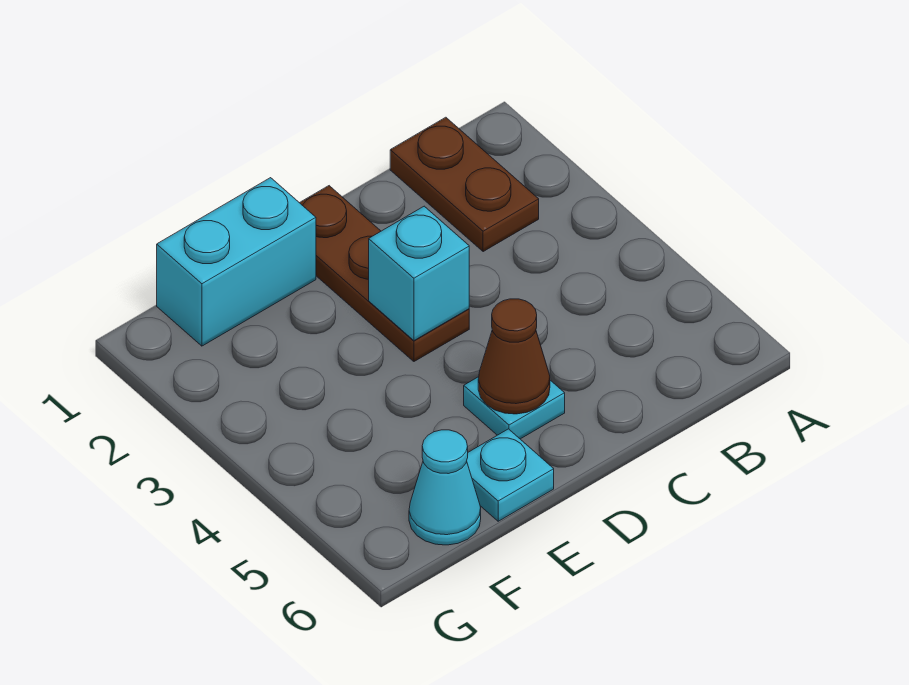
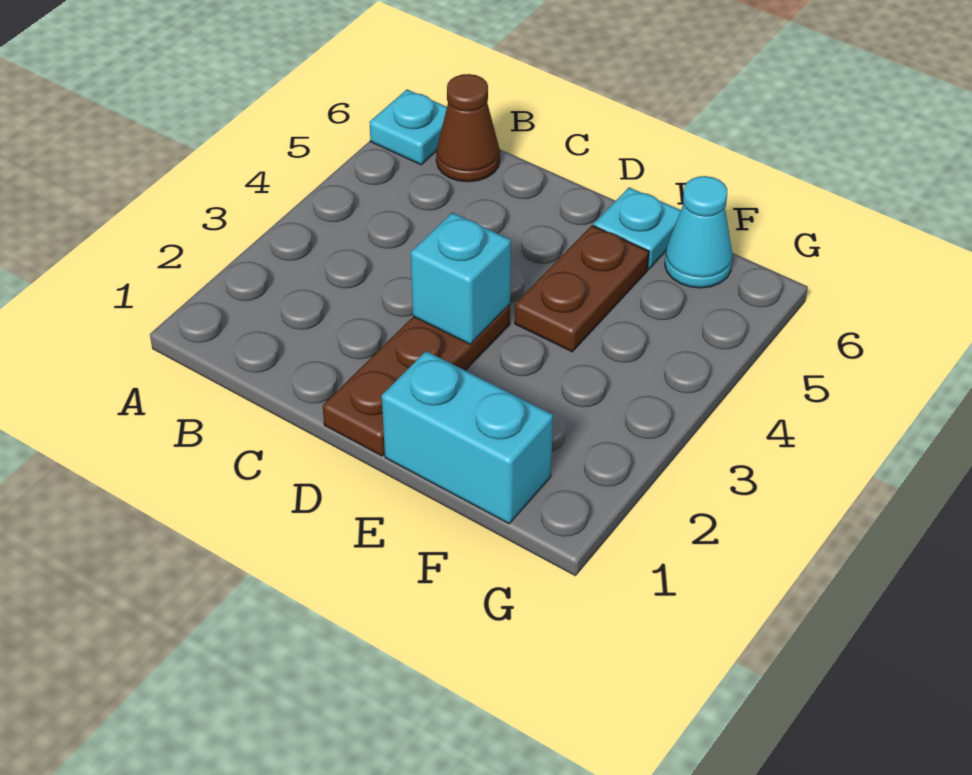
brown plate B1:B2 level 1 -> brown plate E4:E5 level 1
cyan plate D5 level 1 -> cyan plate A6 level 1
brown cone D5 level 2 -> brown cone B6 level 1

